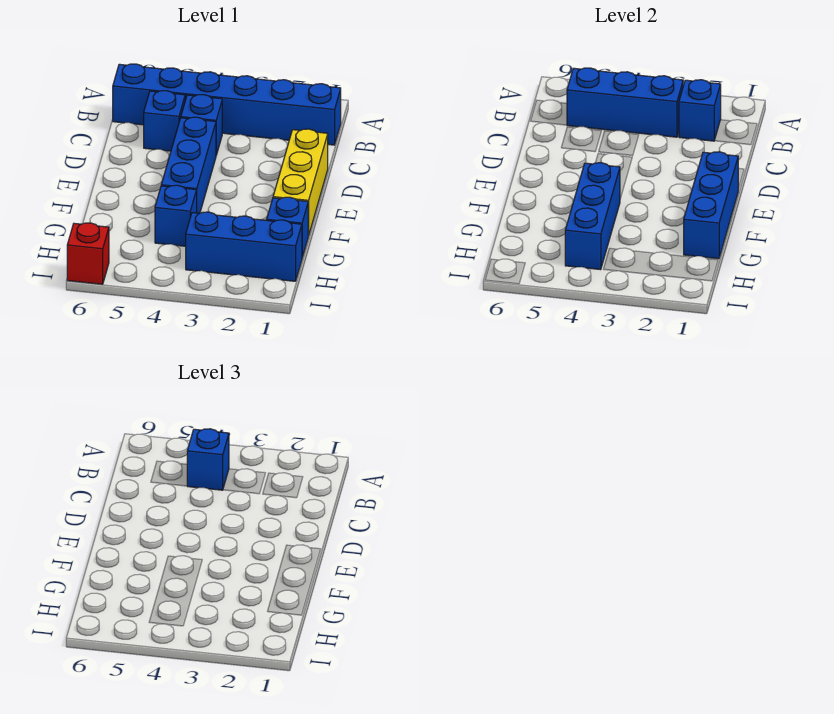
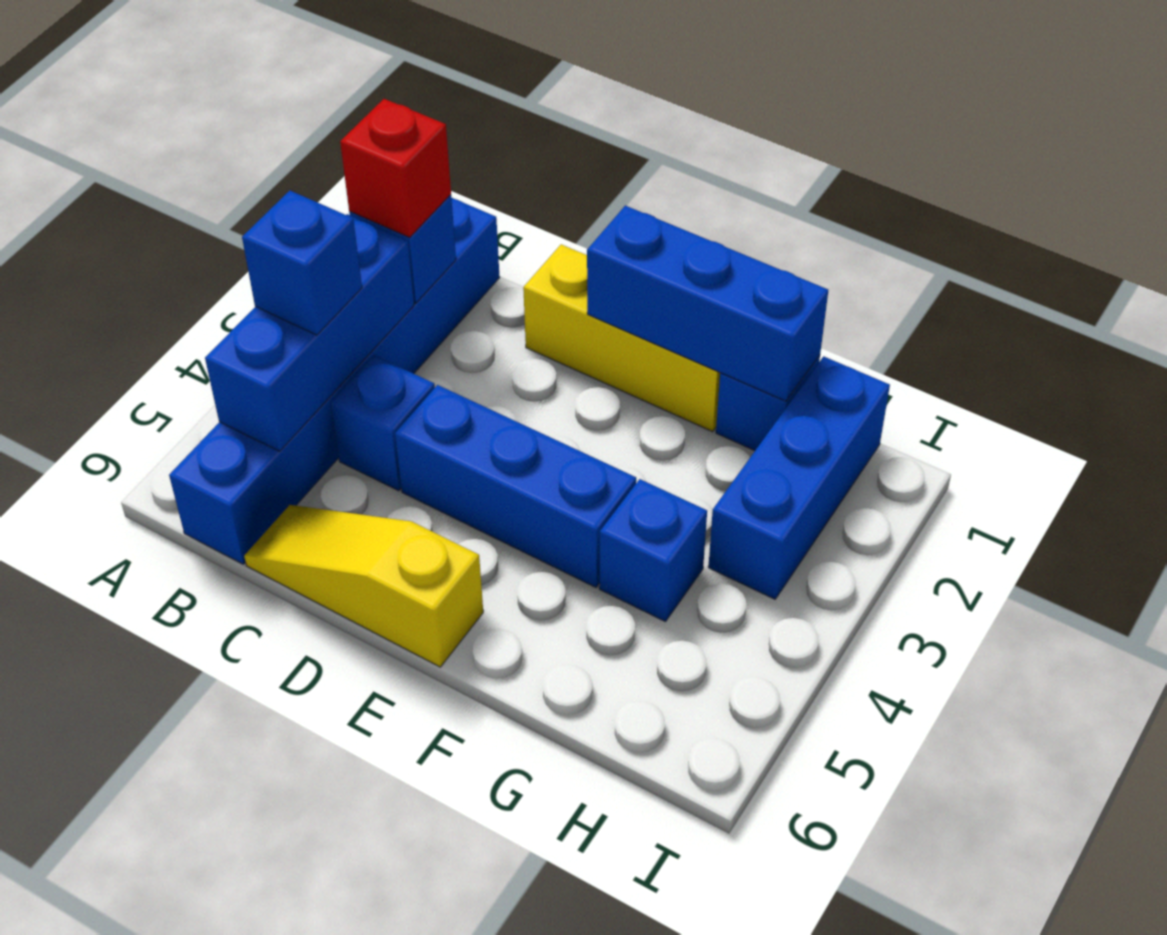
blue brick C5 level 1 -> none
none -> yellow slope C6:E6 level 1 top E
blue brick F4:H4 level 2 -> none
red brick I6 level 1 -> red brick B2 level 3

